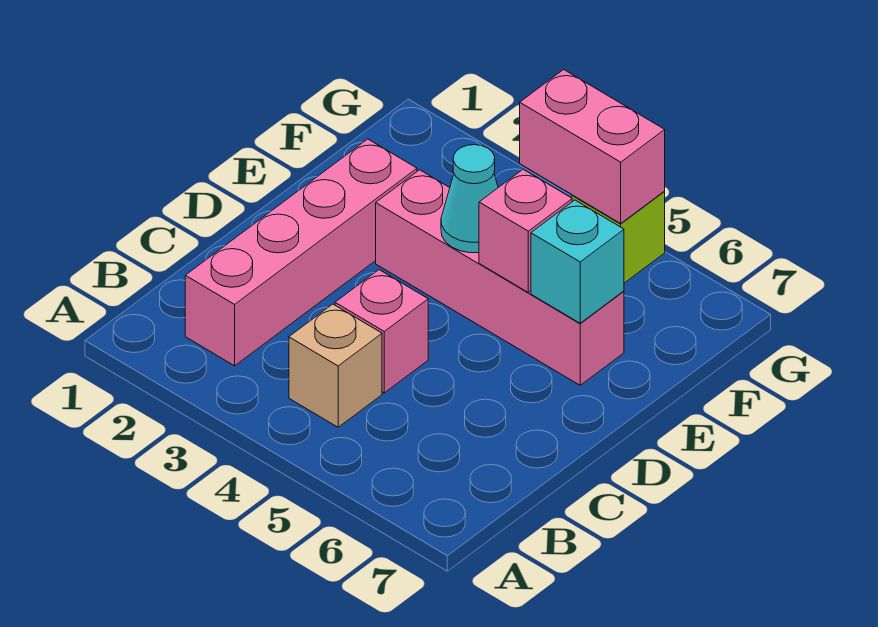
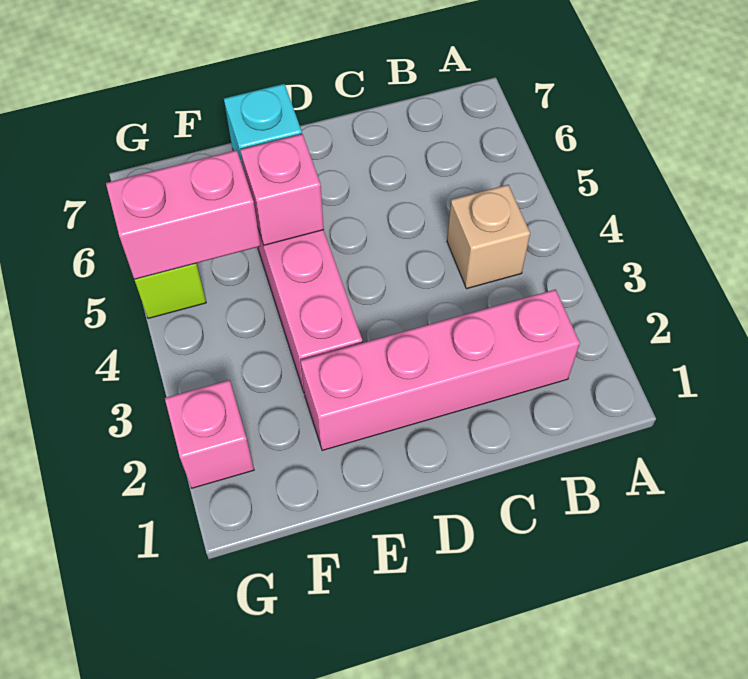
pink brick C4 level 1 -> pink brick G2 level 1
cyan cone E4 level 2 -> none
pink brick G4:G5 level 2 -> pink brick F5:G5 level 2

